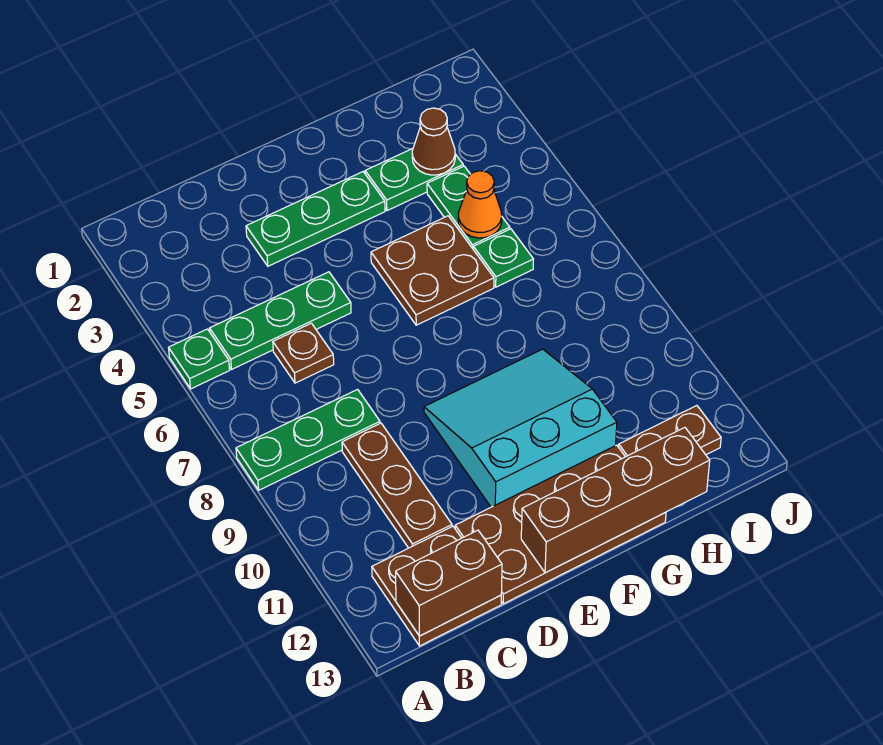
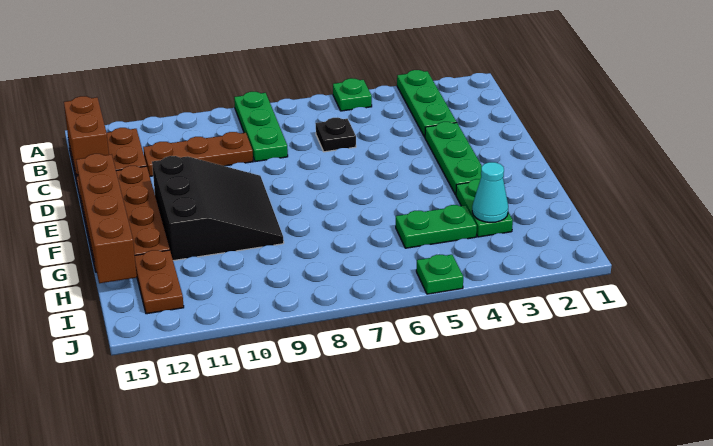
green plate B5:D5 level 1 -> green plate A3:C3 level 1
brown plate C6 level 1 -> black plate C6 level 1
cyan slope E9:G11 level 1 top 11 -> black slope E9:G11 level 1 top 11
brown plate F5:G6 level 1 -> none
brown cone H3 level 2 -> cyan cone H3 level 2
orange cone H5 level 2 -> none
green plate H6 level 1 -> green plate J5 level 1

